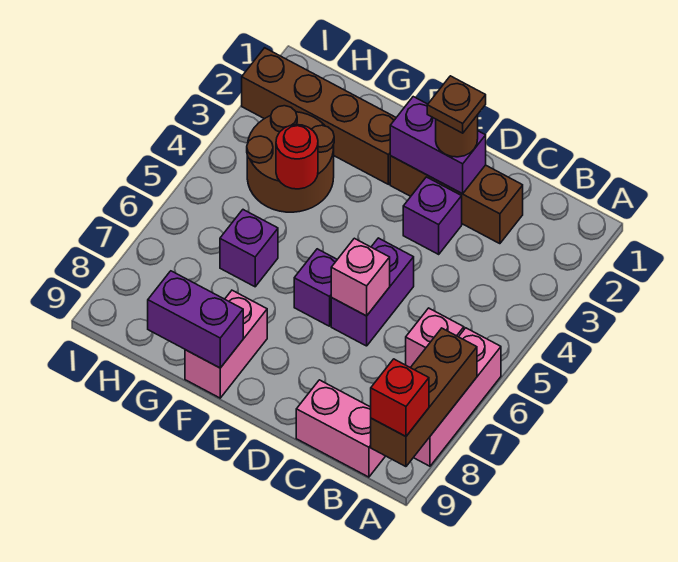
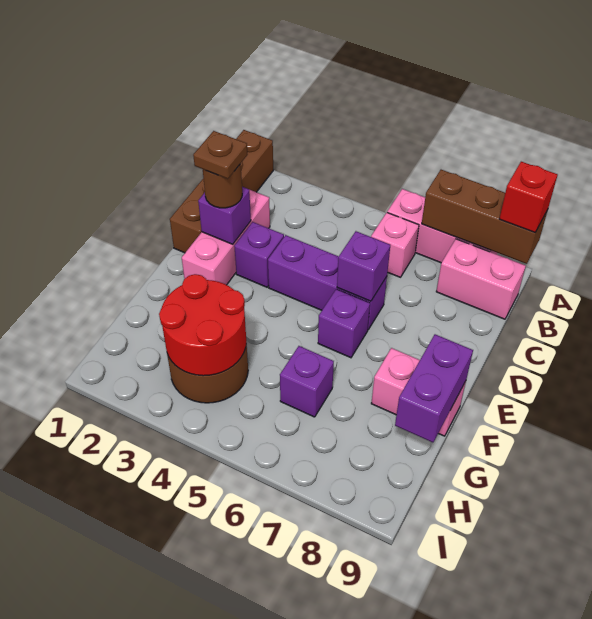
pink brick B9:C9 level 1 -> pink brick B8:B9 level 1
brown brick C2:E2 level 1 -> pink brick C2:E2 level 1
purple brick D2:E2 level 2 -> purple brick D2 level 2
purple brick D5:D6 level 1 -> purple brick D4:D6 level 1
pink brick D6 level 2 -> purple brick D6 level 2
brown brick F2:I2 level 1 -> brown brick A1:D1 level 1
red round brick G4 level 2 -> red round brick G3:H4 level 2

